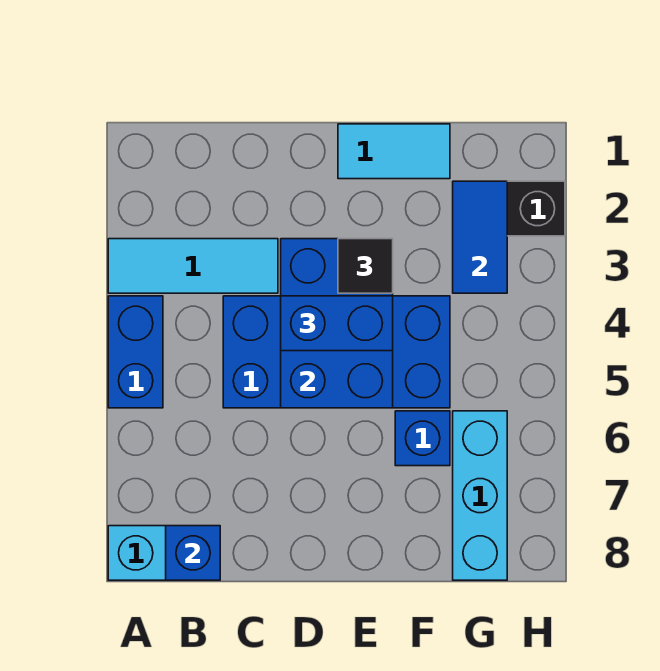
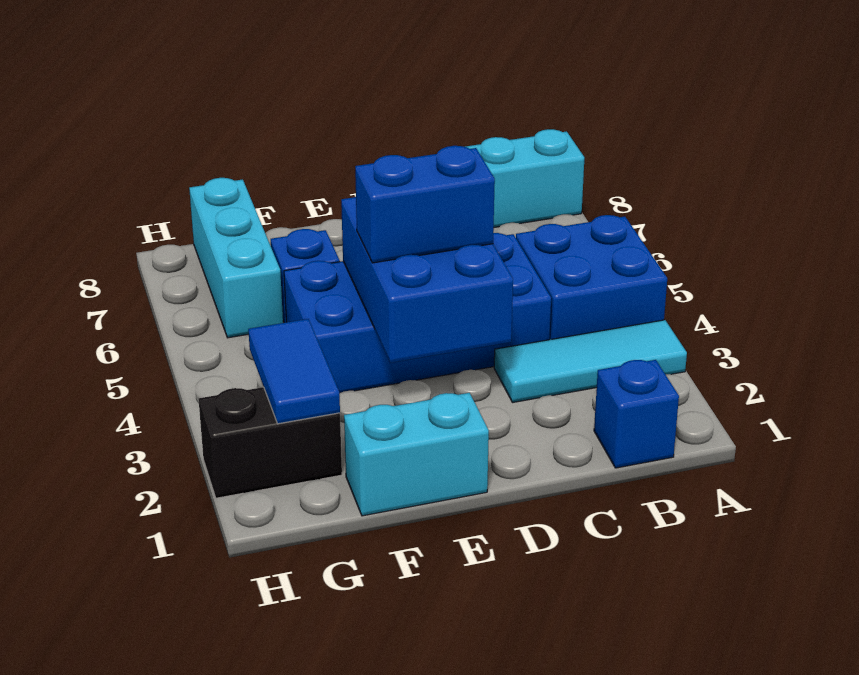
blue brick A4:A5 level 1 -> blue brick A4:B5 level 1
blue brick B8 level 2 -> blue brick B1 level 1
cyan tile E1:F1 level 1 -> cyan brick E1:F1 level 1
black tile E3 level 3 -> none

